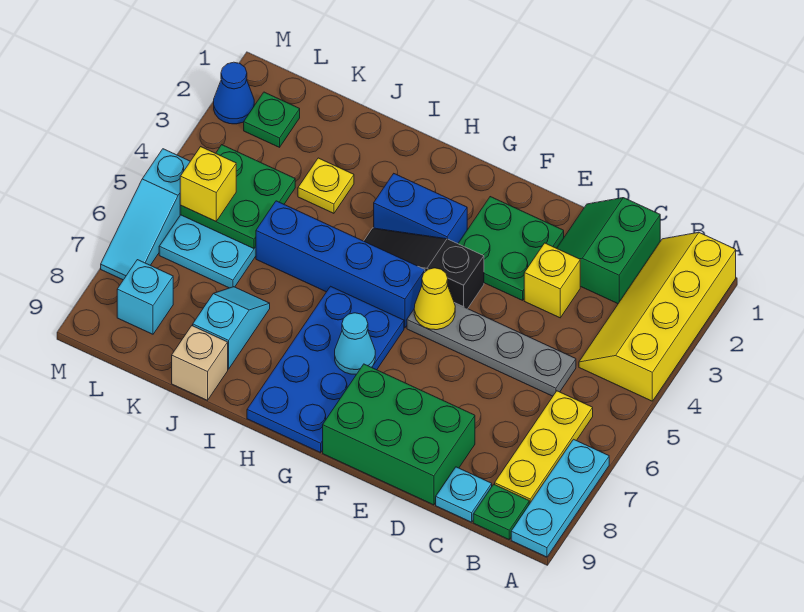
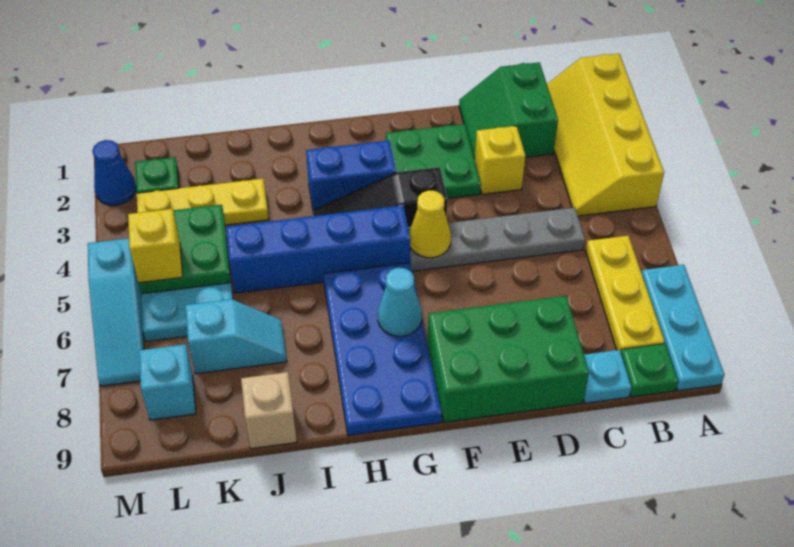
yellow plate J3 level 1 -> yellow plate J3:L3 level 1
cyan slope J7:J8 level 1 top 8 -> cyan slope J7:K7 level 1 top K

